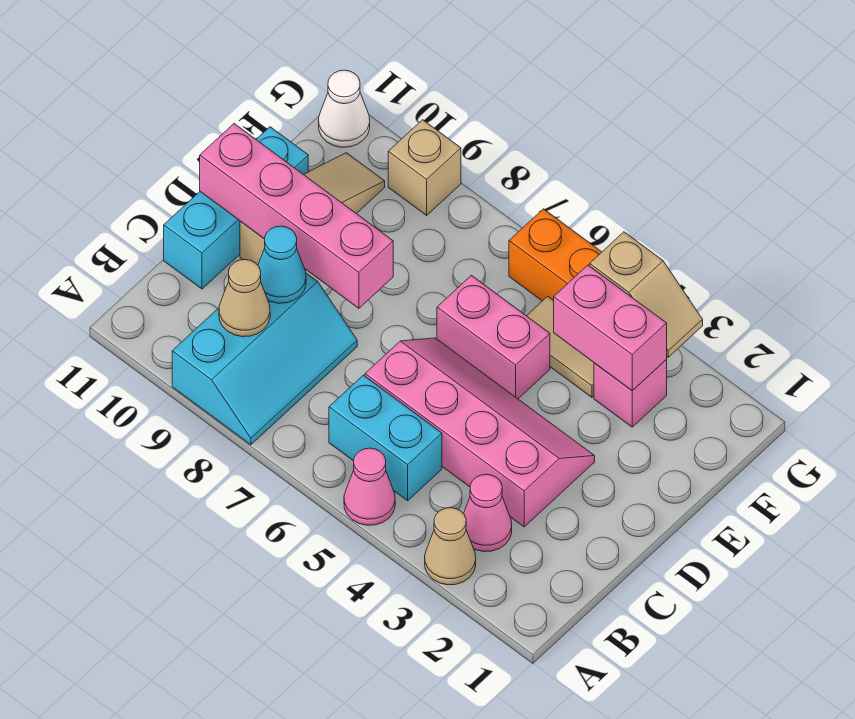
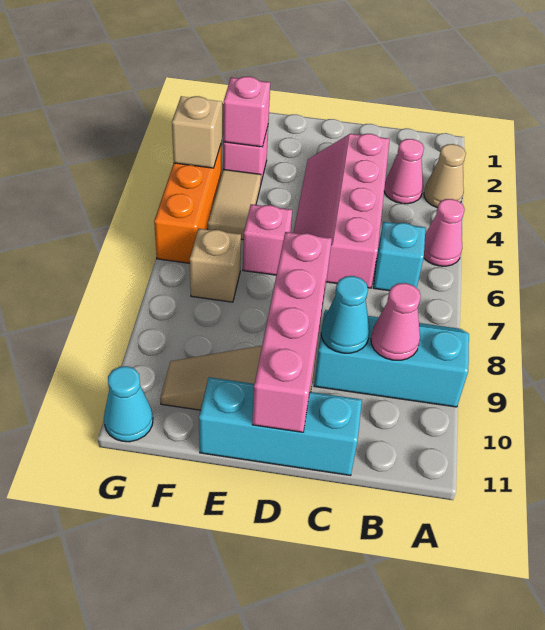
cyan brick B5:B6 level 1 -> cyan brick B6 level 1
tan cone B9 level 2 -> pink cone B9 level 2
pink brick E5:E6 level 1 -> pink brick E6 level 1
pink brick F3:F4 level 2 -> pink brick F3 level 2
tan brick G9 level 1 -> tan brick F7 level 1
white cone G11 level 1 -> cyan cone G11 level 1

